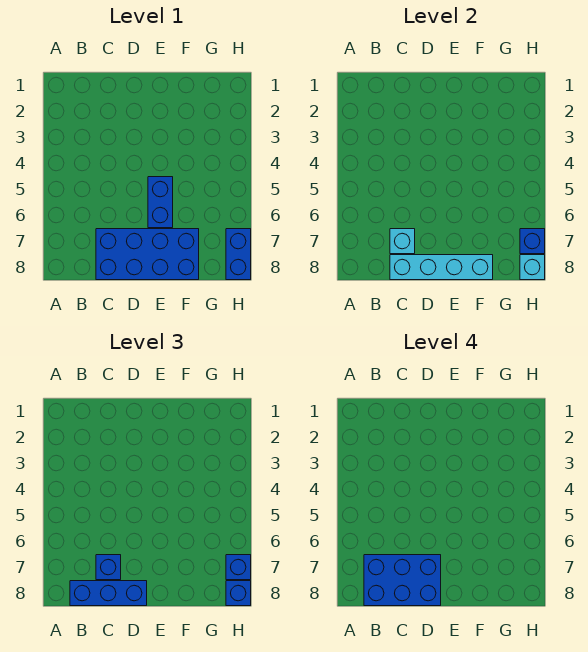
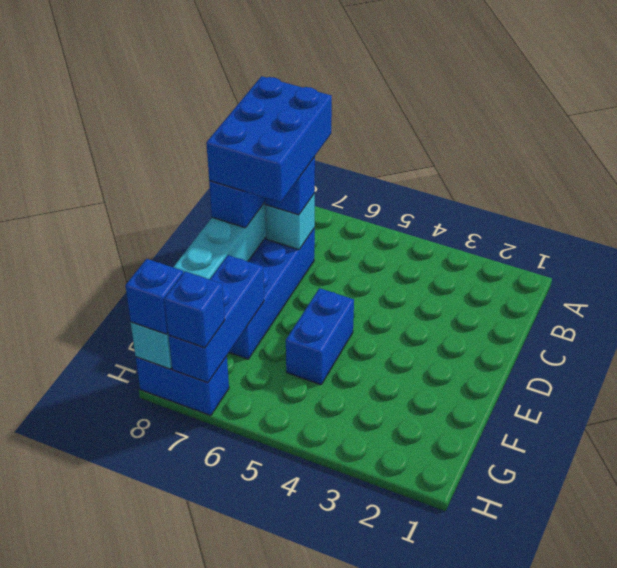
blue brick E5:E6 level 1 -> blue brick E5:F5 level 1
blue brick H7 level 2 -> blue brick F7:H7 level 2

